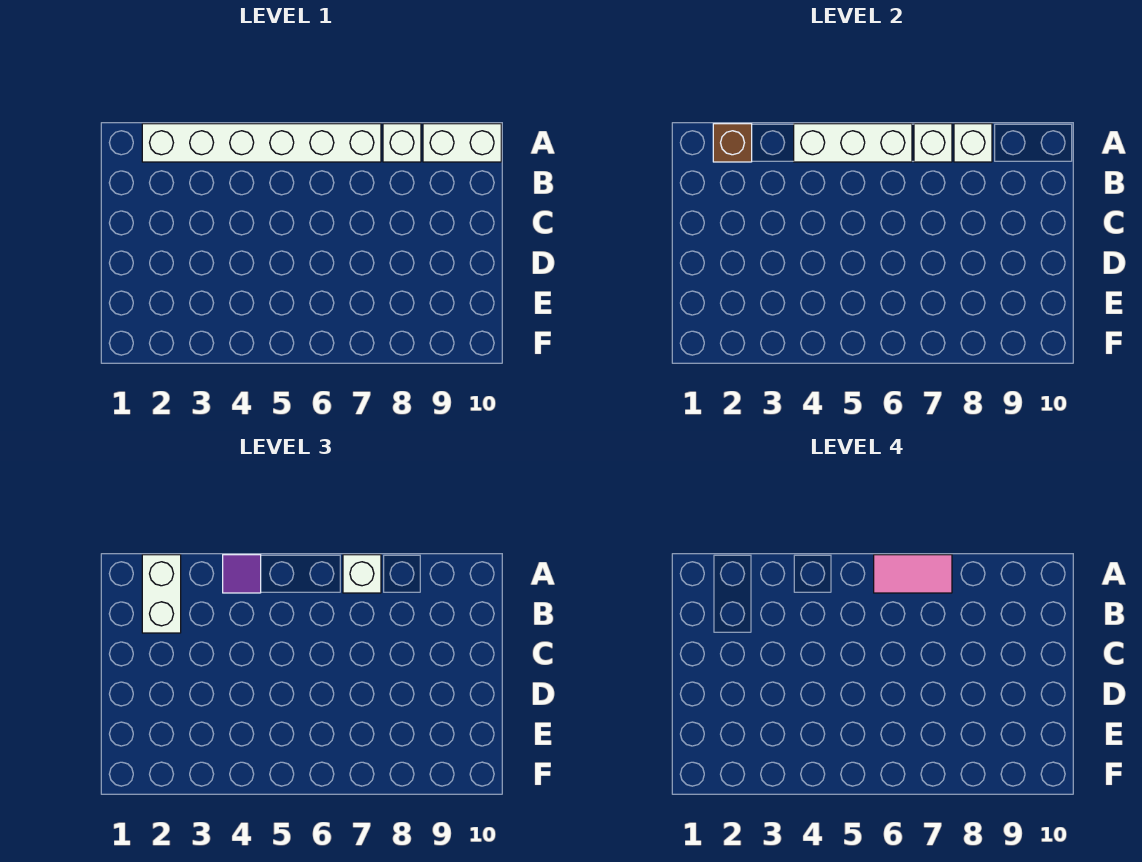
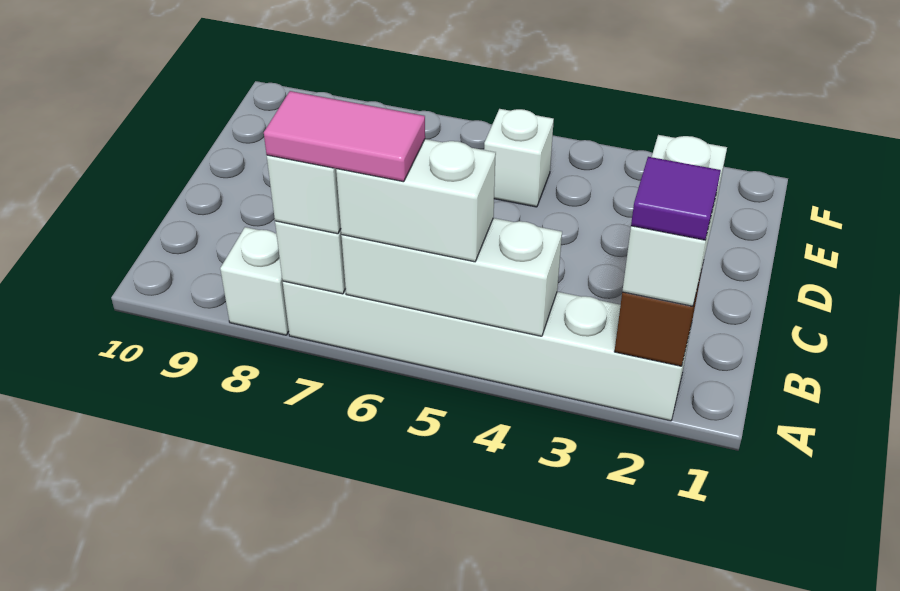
purple tile A4 level 3 -> purple tile A2 level 4
white brick A8 level 2 -> white brick E5 level 1
white brick A9:A10 level 1 -> white brick A5:A6 level 3

